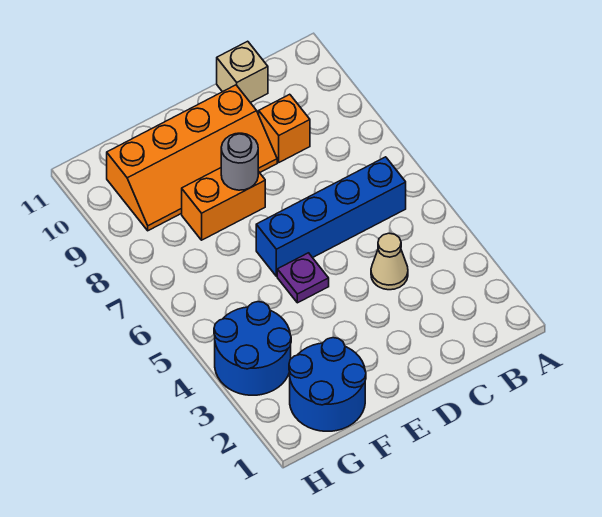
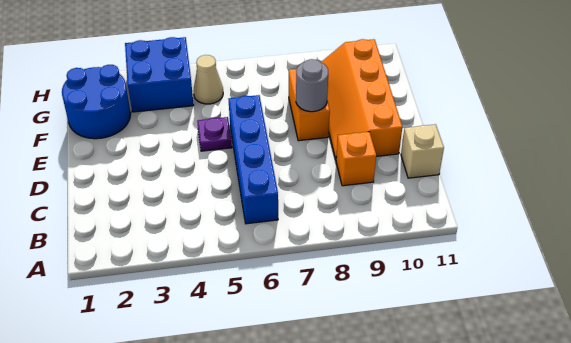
tan cone C4 level 1 -> tan cone G5 level 1
blue round brick G3:H4 level 1 -> blue brick G3:H4 level 1

